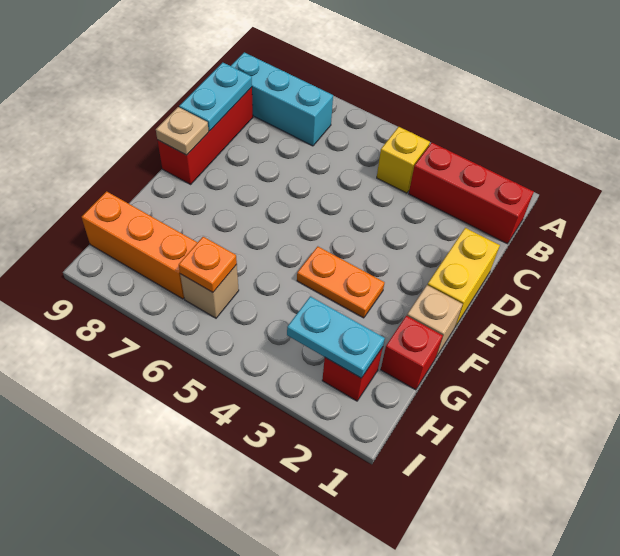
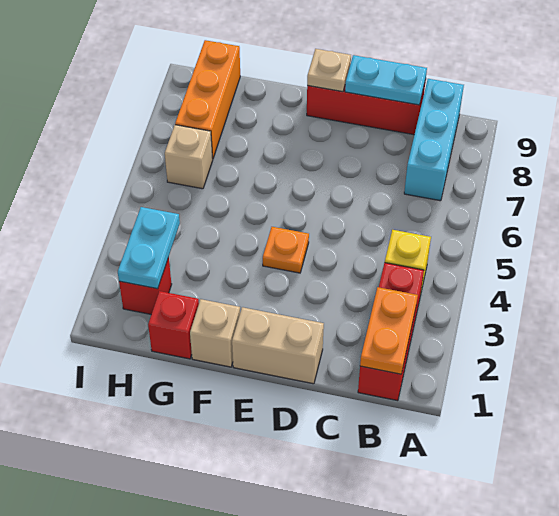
yellow brick D1:E1 level 1 -> tan brick D1:E1 level 1
orange plate F3:F4 level 1 -> orange plate B1:B2 level 2
orange plate H6 level 2 -> orange plate E4 level 1

